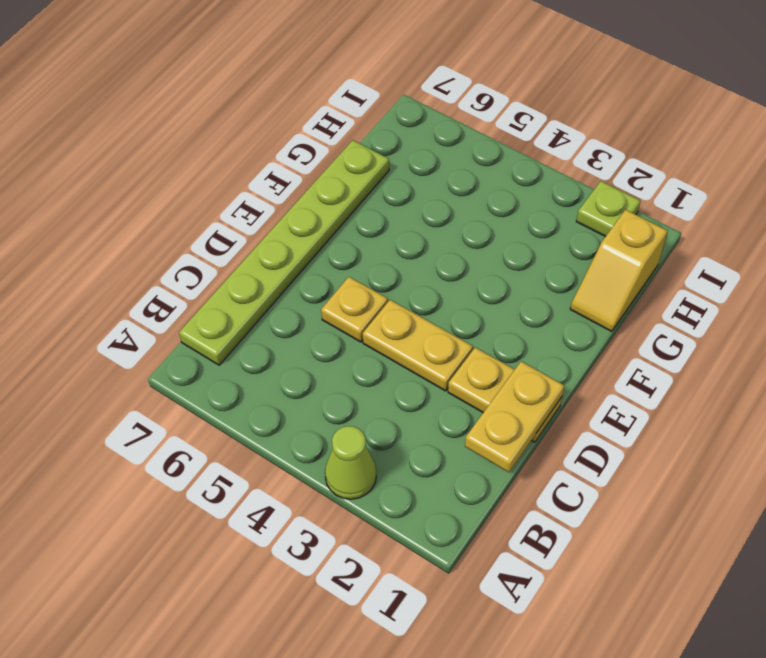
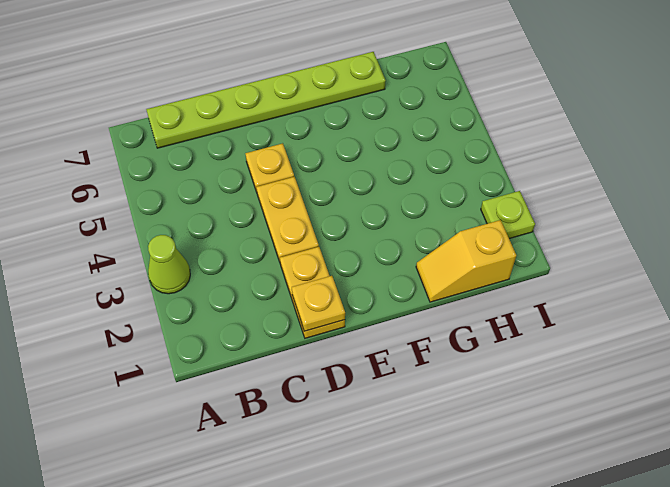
yellow plate C1:D1 level 2 -> yellow plate D1 level 2

